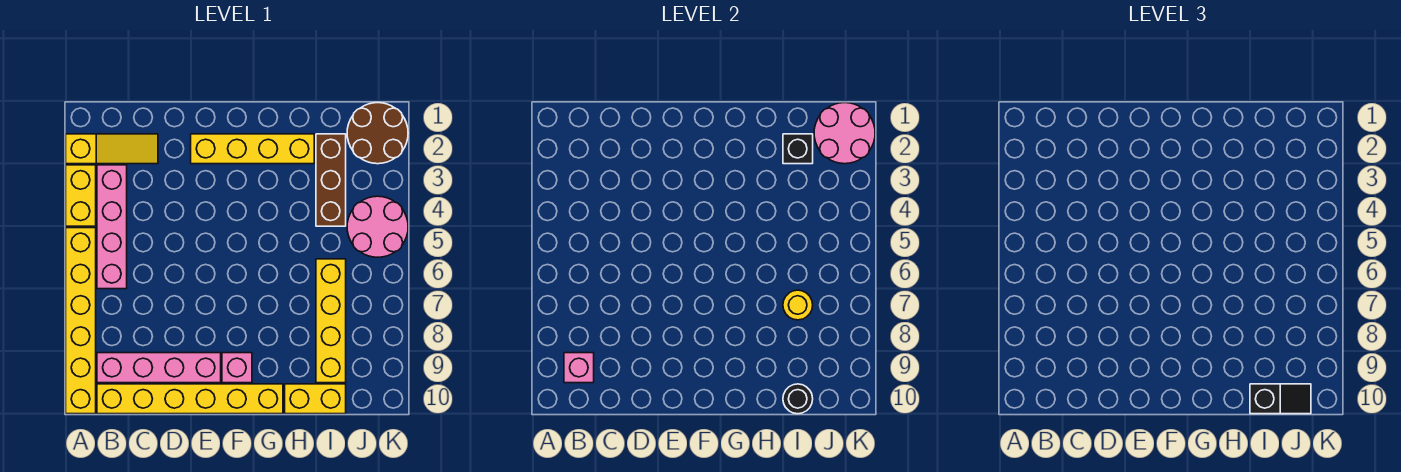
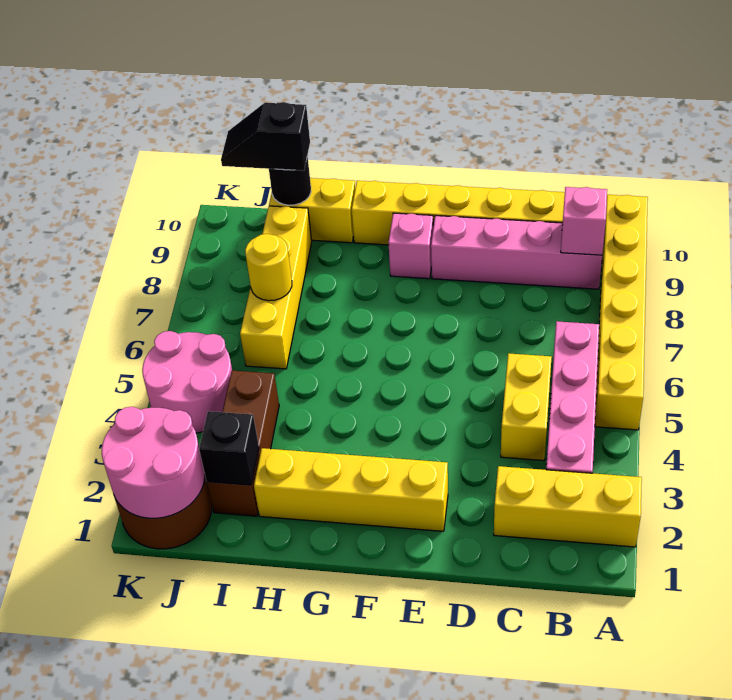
yellow slope A2:C2 level 1 top A -> yellow brick A2:C2 level 1
yellow brick A3:A4 level 1 -> yellow brick C4:C5 level 1

